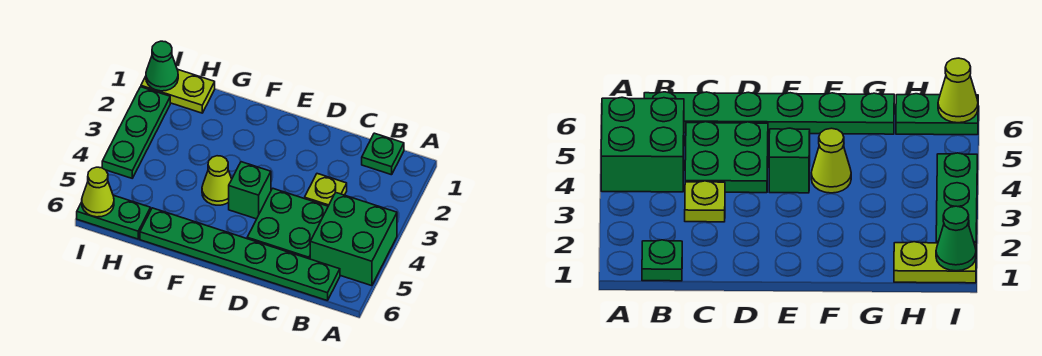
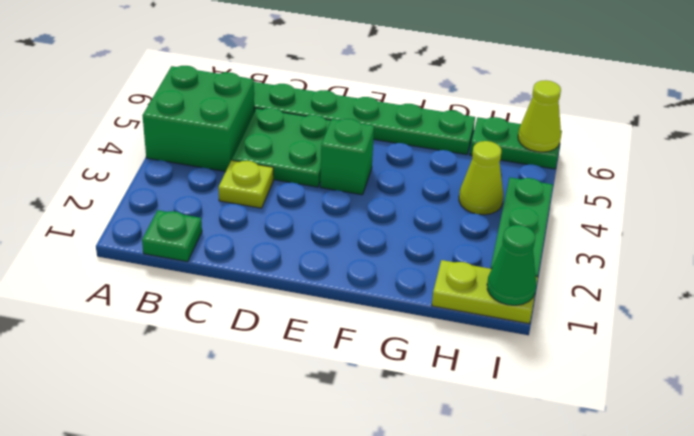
lime cone F4 level 1 -> lime cone H4 level 1

